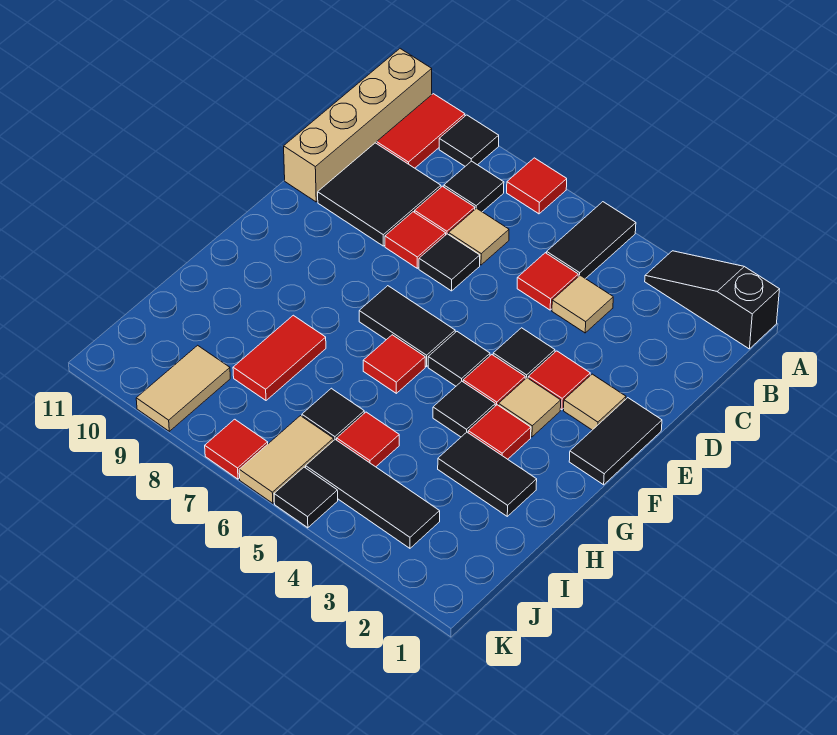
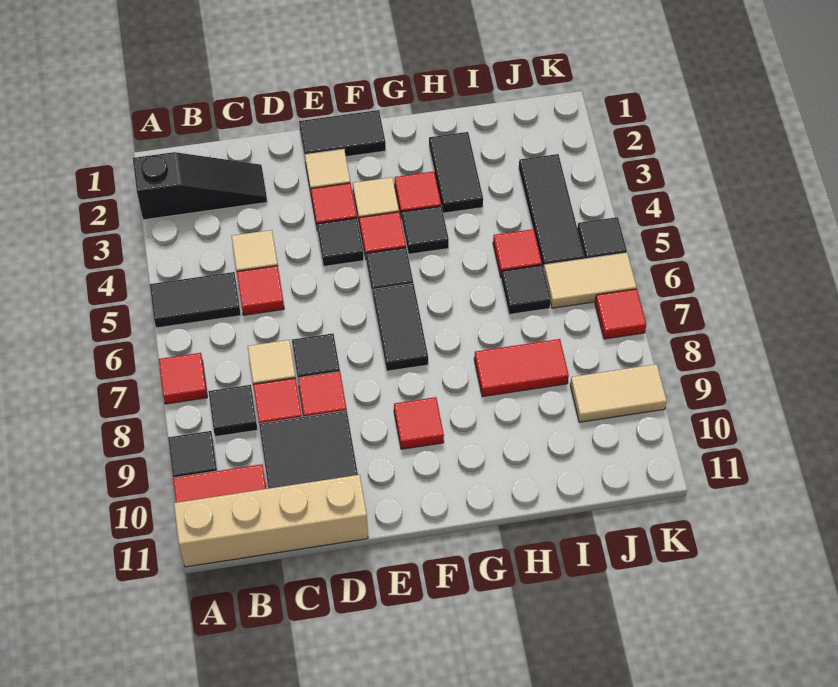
black slope A1:A3 level 1 top 1 -> black slope A2:C2 level 1 top A
red tile G6 level 1 -> red tile F9 level 1

